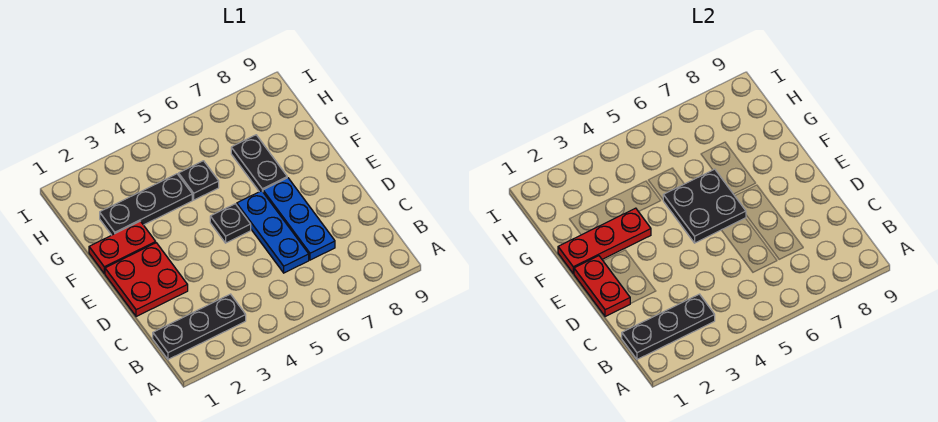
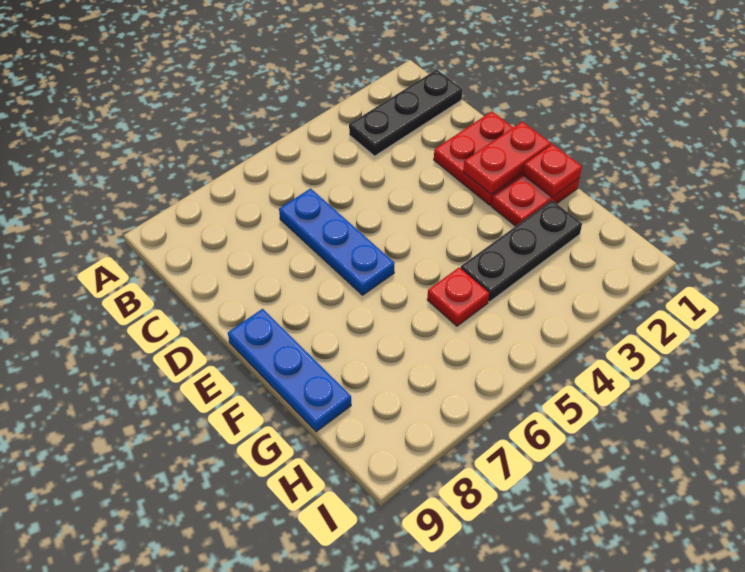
black plate B1:B3 level 2 -> none
blue plate C7:E7 level 1 -> blue plate E9:G9 level 1
red plate D1:E1 level 2 -> red plate E1:E2 level 2
black plate E5 level 1 -> none
black plate E5:F6 level 2 -> none
red plate F1:F3 level 2 -> red plate F1 level 2
black plate F7:G7 level 1 -> none
black plate G5 level 1 -> red plate G5 level 1

